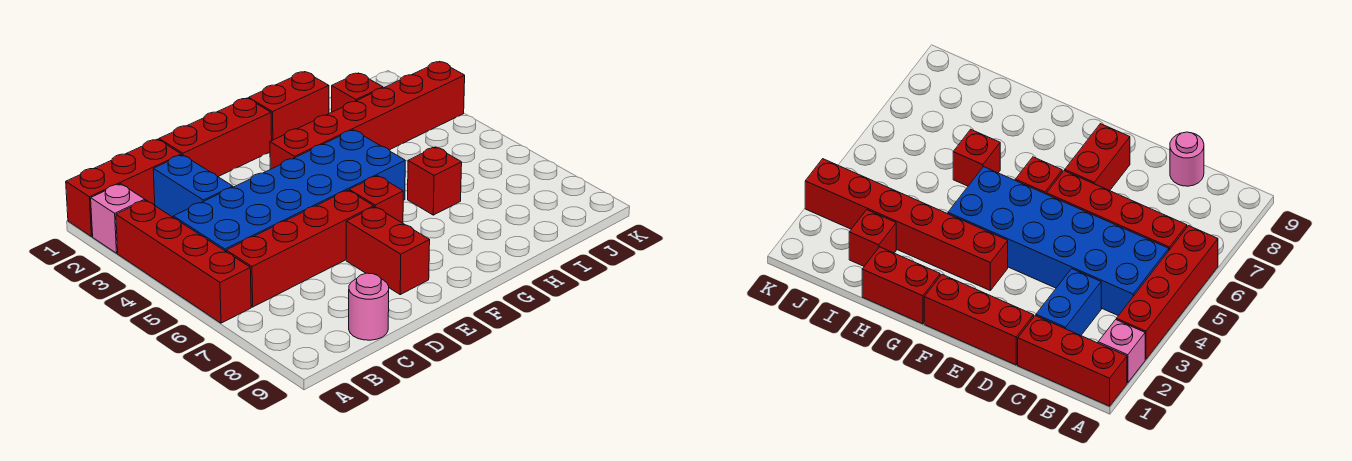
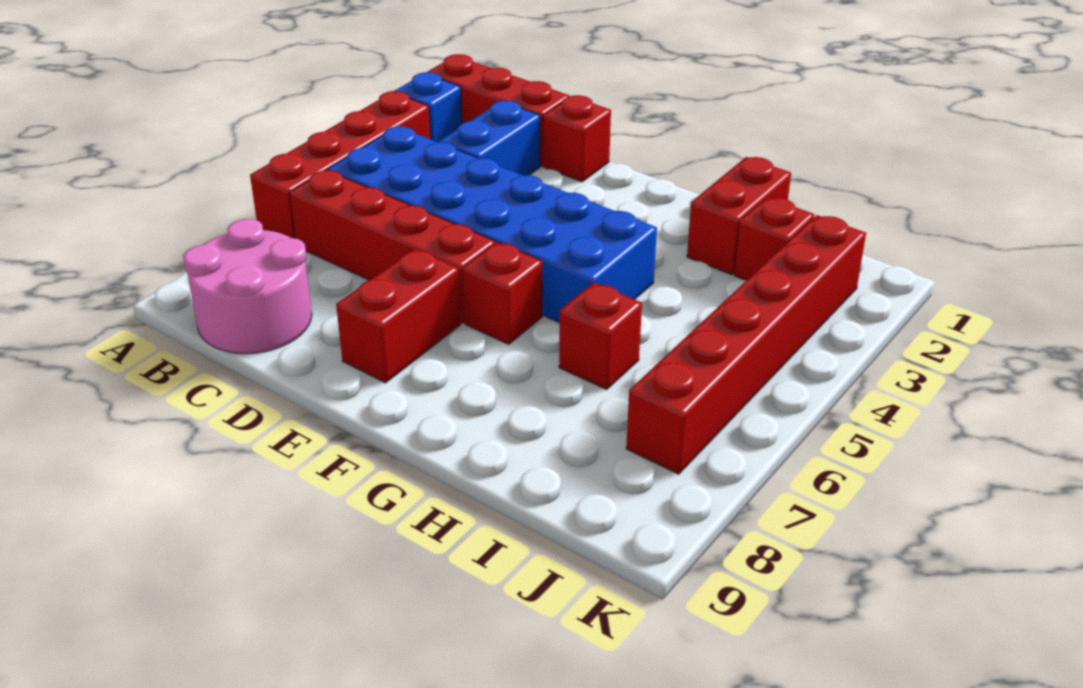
pink brick A2 level 1 -> blue brick A2 level 1
pink round brick C9 level 1 -> pink round brick B8:C9 level 1
red brick D1:F1 level 1 -> red brick D1 level 1
red brick F3:K3 level 1 -> red brick J2:J7 level 1
red brick G1:H1 level 1 -> red brick H1:H2 level 1

